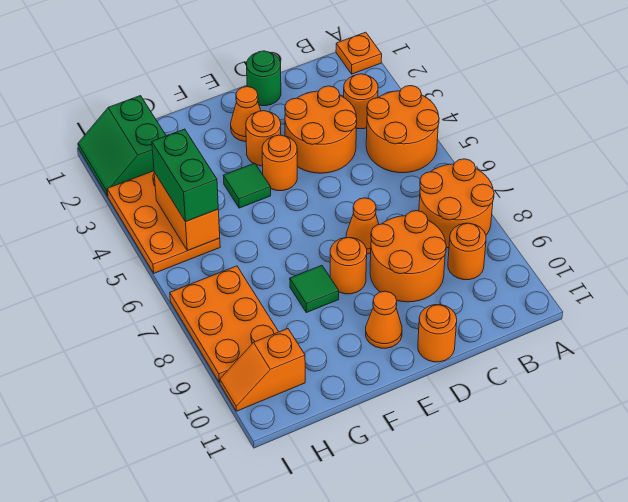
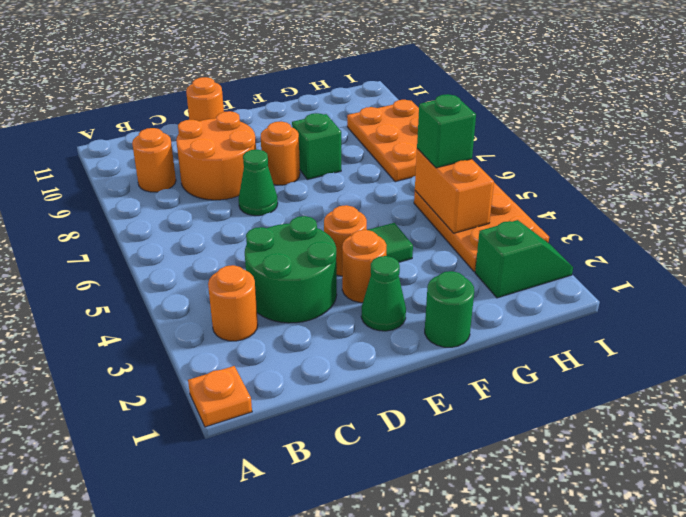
orange round brick A4:B5 level 1 -> none
orange round brick A7:B8 level 1 -> none
orange round brick C3:D4 level 1 -> green round brick C3:D4 level 1
green round brick D1 level 1 -> green round brick F1 level 1
orange cone D7 level 1 -> green cone D7 level 1
orange cone E2 level 1 -> green cone E2 level 1
orange cone E10 level 1 -> none
green tile F8 level 1 -> green brick F8 level 1
green slope H1:I2 level 1 top H -> green slope H2:I2 level 1 top H
green brick H4:H5 level 3 -> green brick H5 level 3
orange slope H10:I10 level 1 top H -> none

